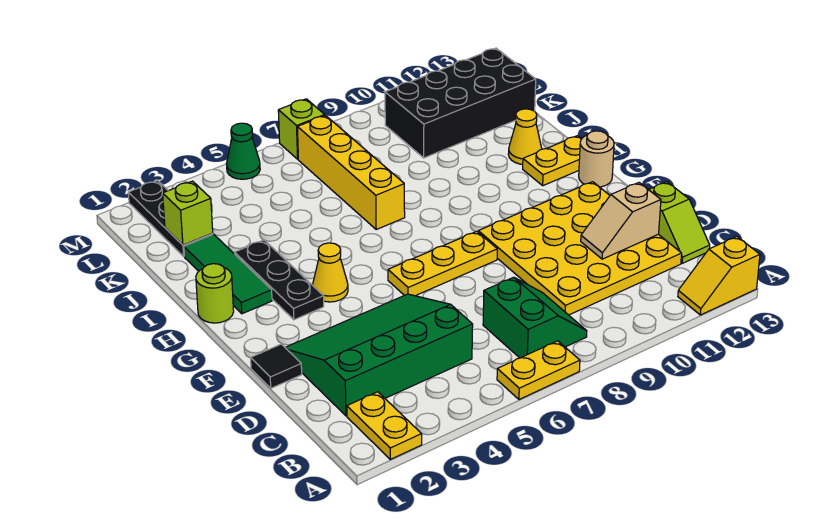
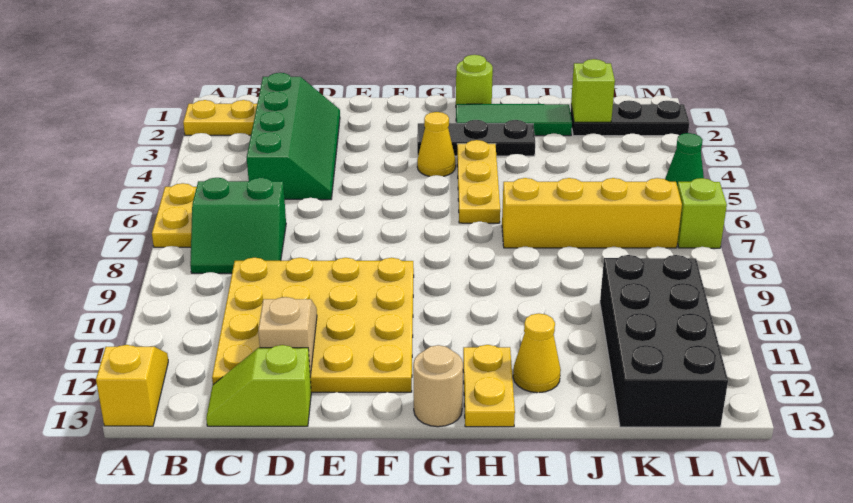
green slope C2:E5 level 1 top C -> green slope C2:D5 level 1 top C
black tile E1 level 1 -> none
yellow plate F6:F8 level 1 -> yellow plate H4:H6 level 1

